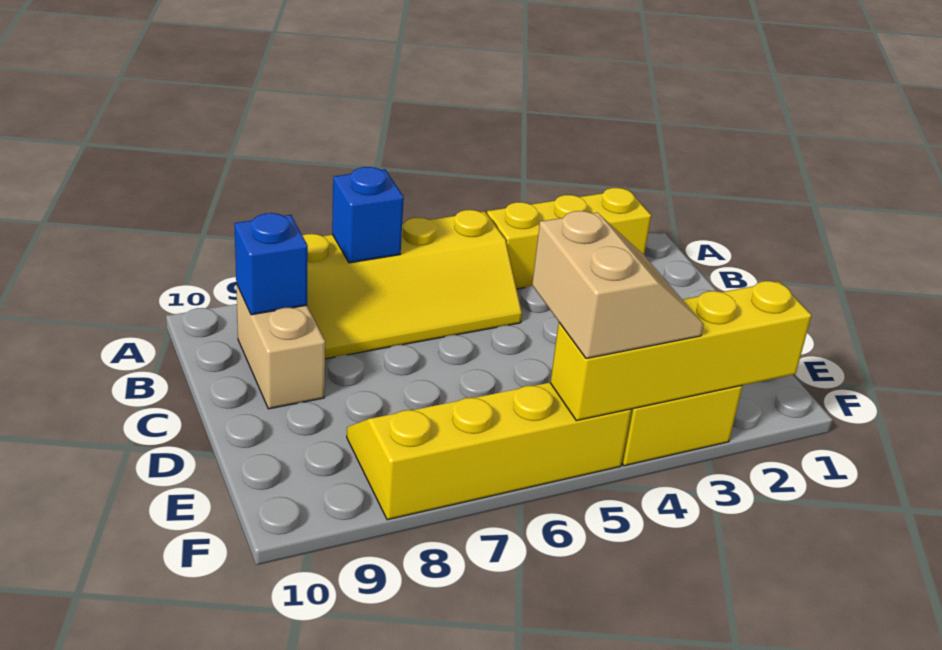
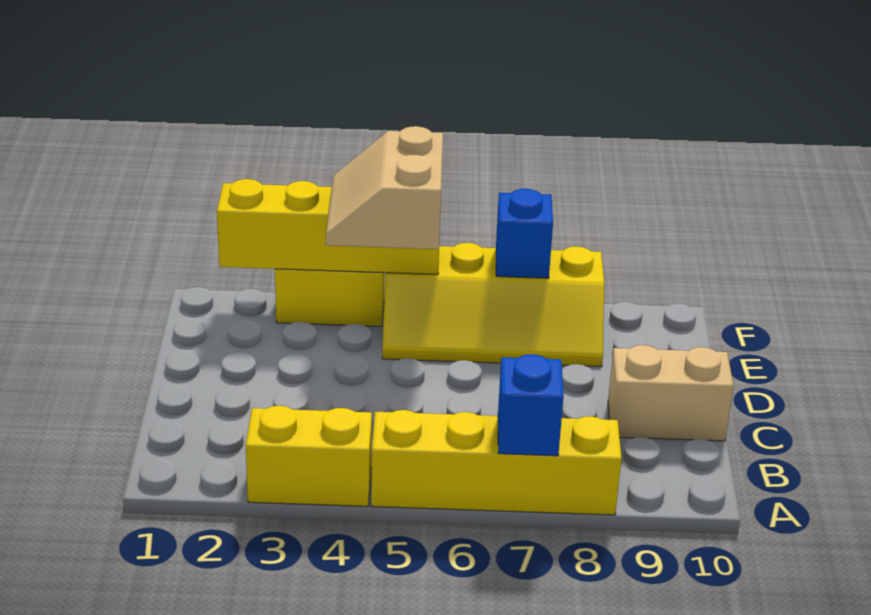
yellow brick A2:A4 level 1 -> yellow brick A3:A4 level 1
tan brick B9:C9 level 1 -> tan brick C9:C10 level 1
blue brick B9 level 2 -> blue brick F7 level 2

